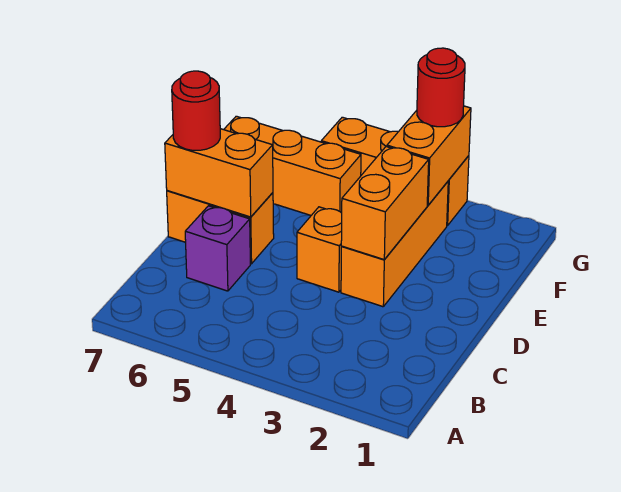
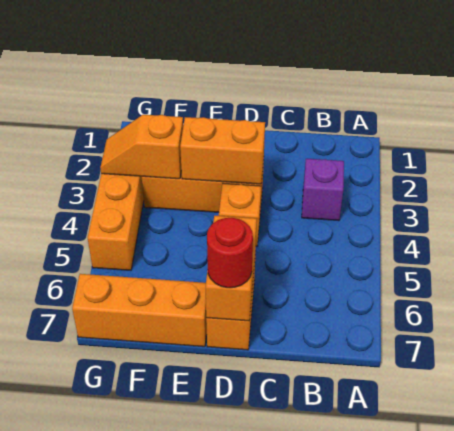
purple brick C6 level 1 -> purple brick B3 level 1
orange brick F3:G3 level 2 -> orange slope F3:G3 level 2 top F
orange brick F5:F7 level 1 -> orange brick E7:G7 level 1
red round brick G3 level 3 -> none

